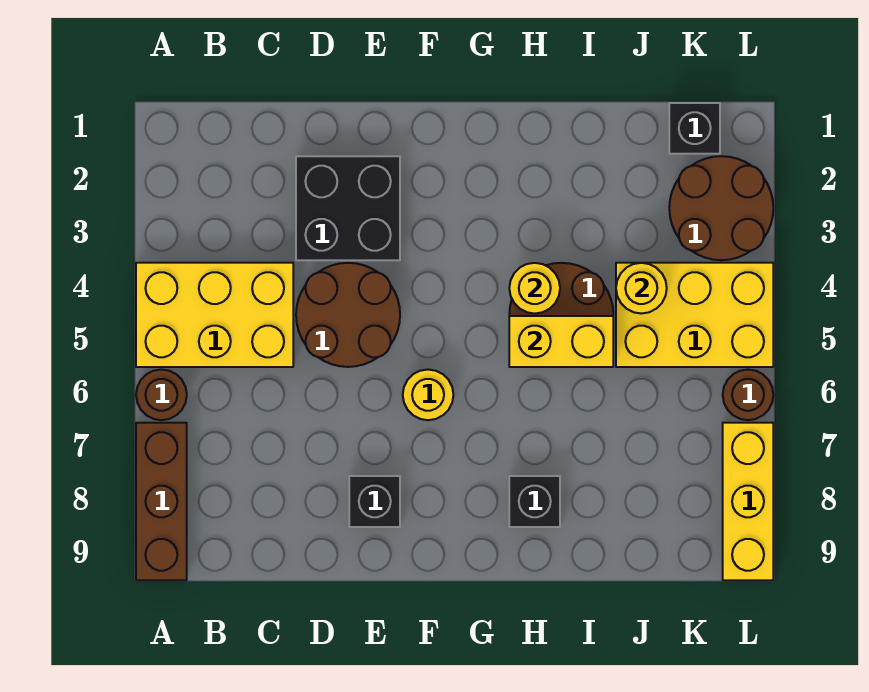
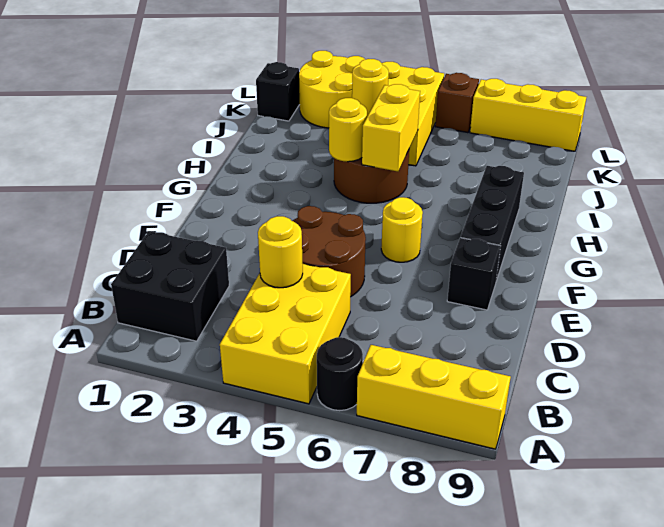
brown round brick A6 level 1 -> black round brick A6 level 1
brown brick A7:A9 level 1 -> yellow brick A7:A9 level 1
none -> yellow round brick C4 level 2
black brick D2:E3 level 1 -> black brick B1:C2 level 1
black brick H8 level 1 -> black brick F8:H8 level 1
brown round brick K2:L3 level 1 -> yellow round brick K2:L3 level 1
brown round brick L6 level 1 -> brown brick L6 level 1

